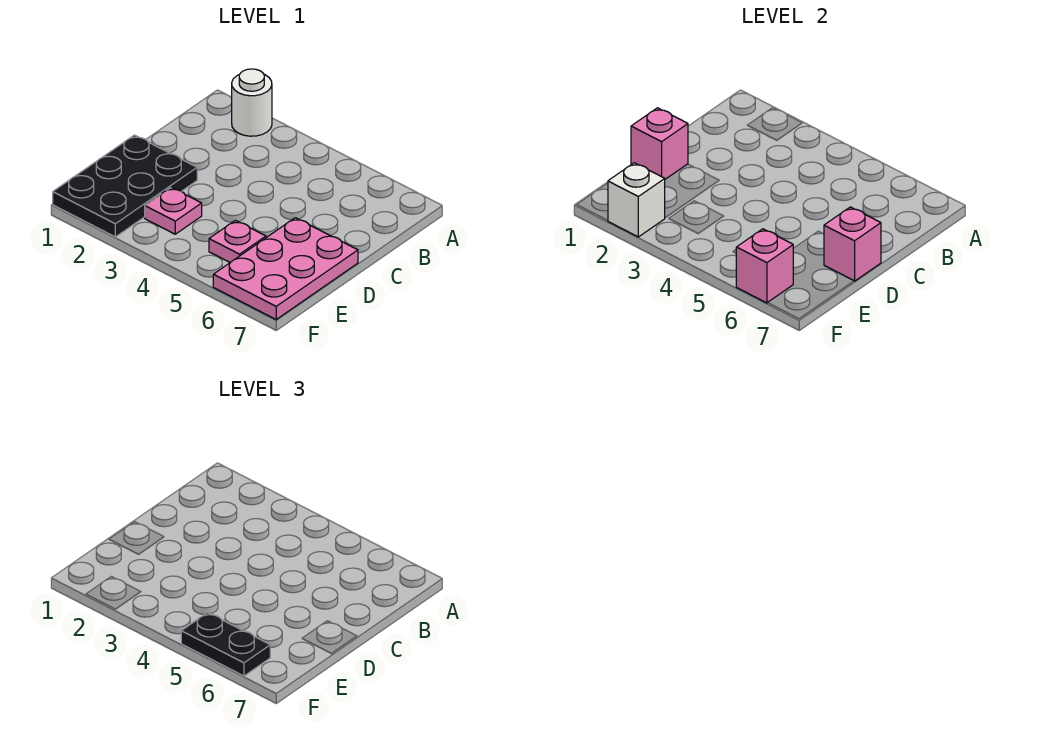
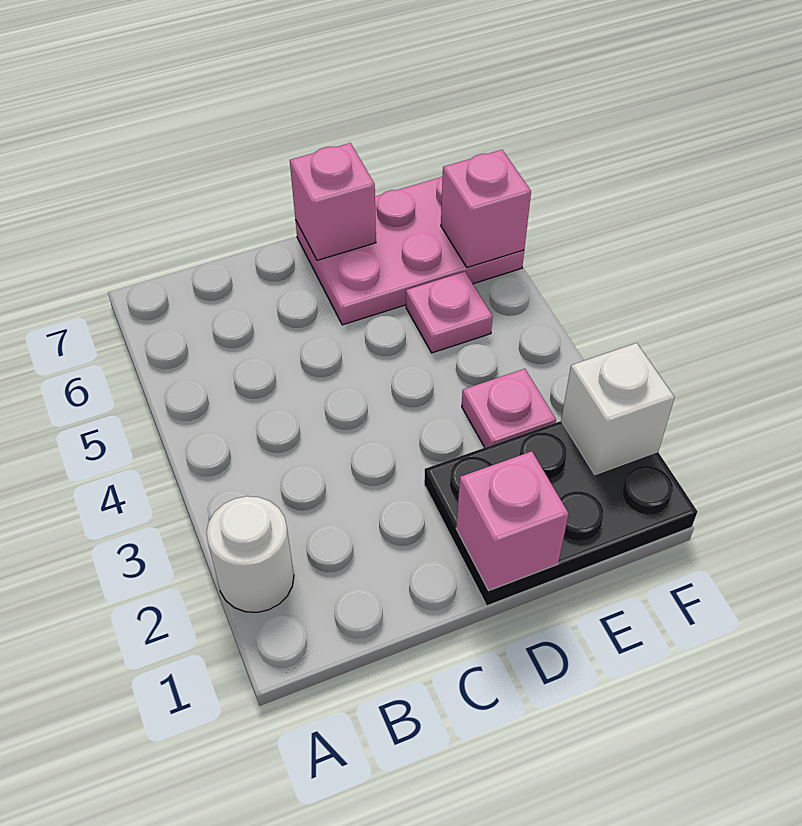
black plate F5:F6 level 3 -> none

